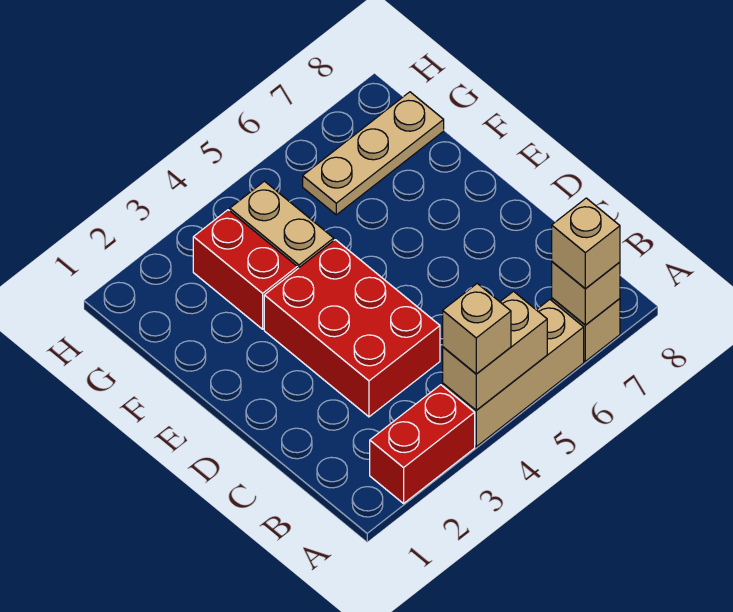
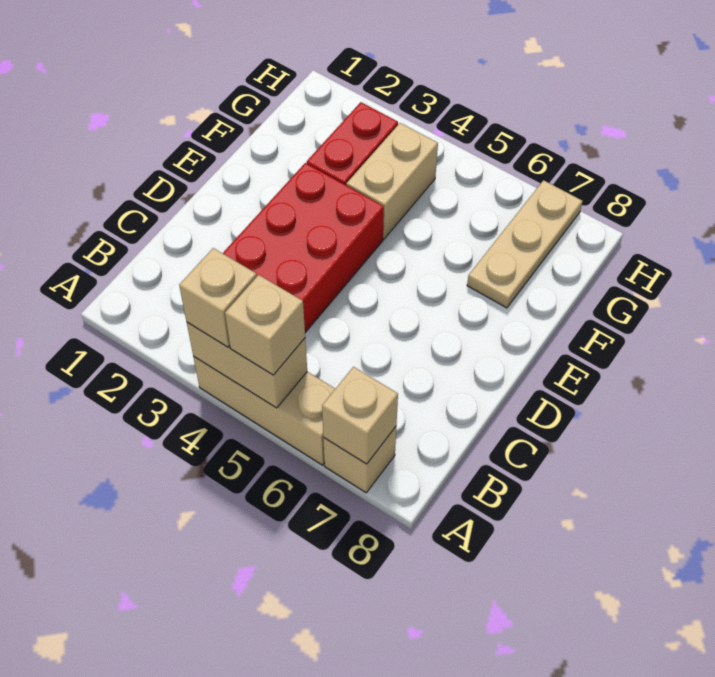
red brick A2:A3 level 1 -> none
tan brick A7 level 3 -> tan brick A5 level 3
tan plate G6:G8 level 1 -> tan plate F7:H7 level 1

